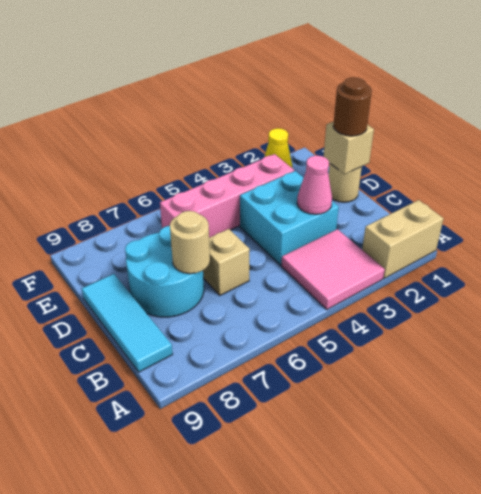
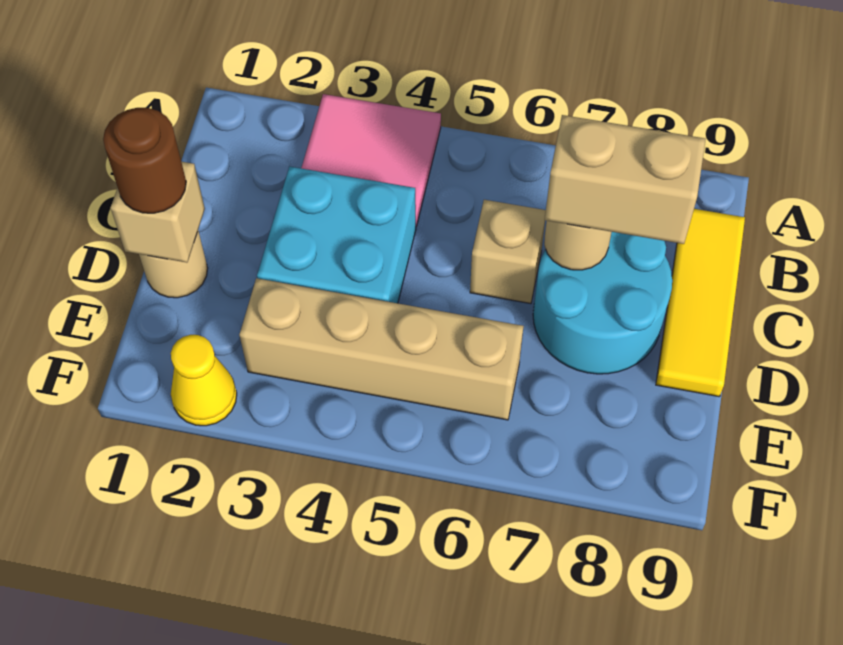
tan brick A1:A2 level 1 -> tan brick C7:C8 level 3
cyan tile B9:D9 level 1 -> yellow tile B9:D9 level 1
pink cone C3 level 2 -> none
pink brick E3:E6 level 1 -> tan brick E3:E6 level 1

